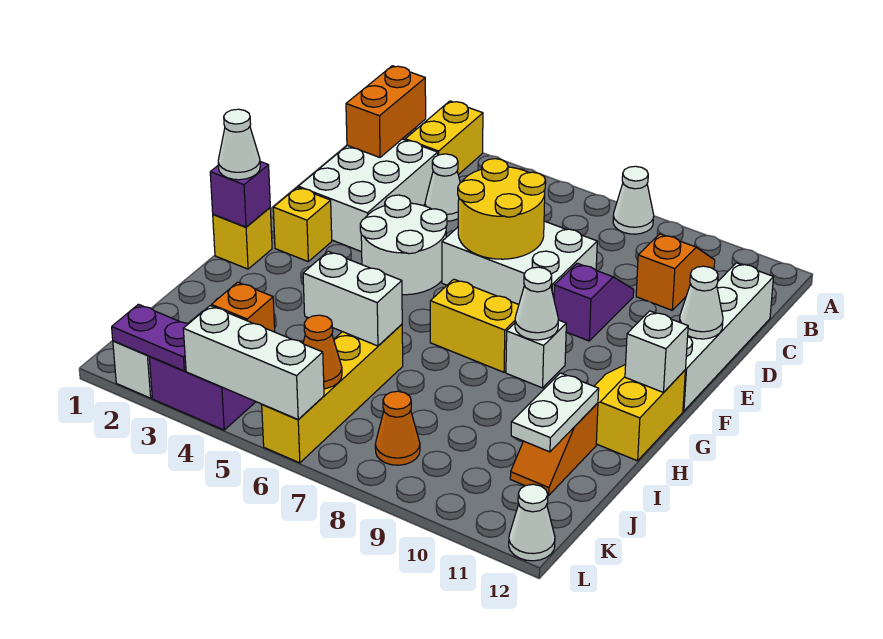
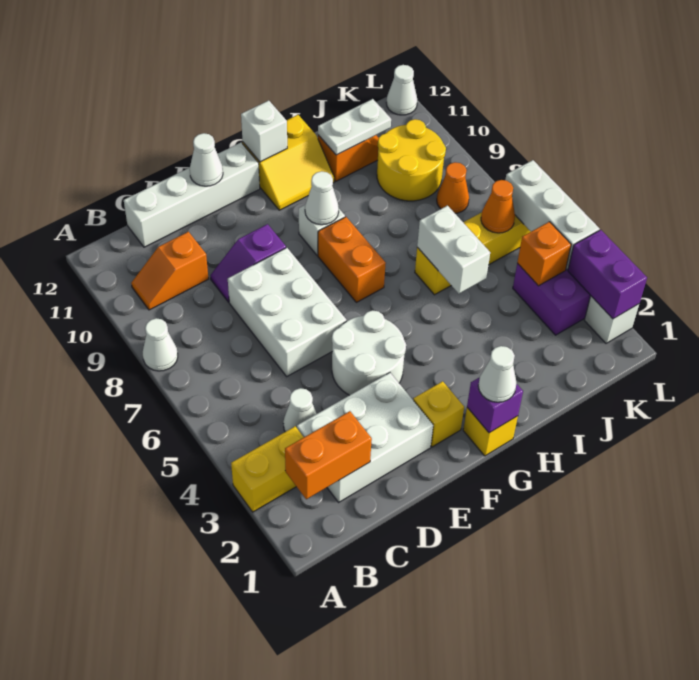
yellow round brick D6:E7 level 2 -> yellow round brick J9:K10 level 1
yellow brick G7:G8 level 1 -> orange brick G7:G8 level 1
purple plate L2:L3 level 2 -> purple brick L2:L3 level 2

